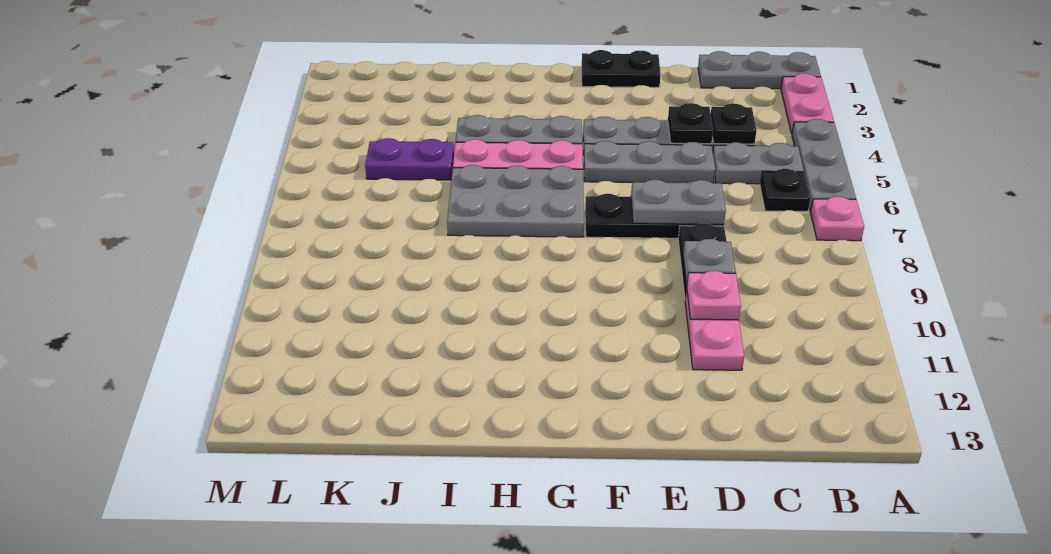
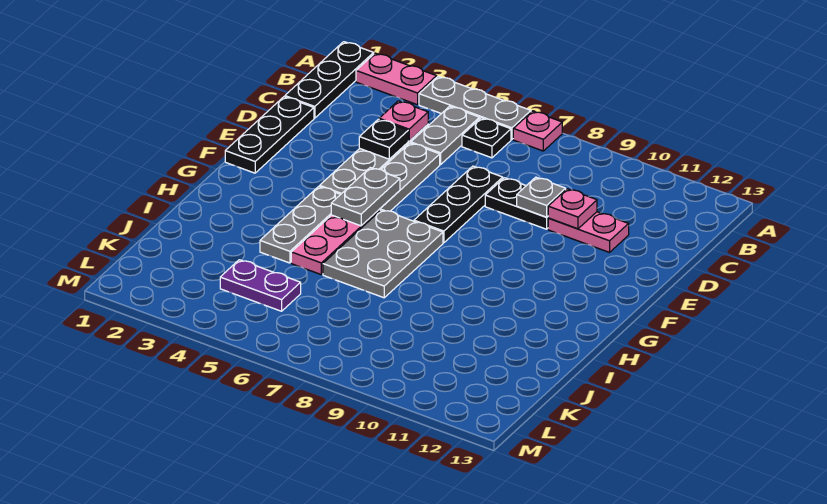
grey plate A1:C1 level 1 -> black plate A1:C1 level 1
black plate C4 level 2 -> pink plate C4 level 2
grey plate D7:E7 level 2 -> grey plate F5:G5 level 2
black plate E1:F1 level 1 -> black plate D1:F1 level 1
purple plate J5:K5 level 1 -> purple plate K4:K5 level 1

